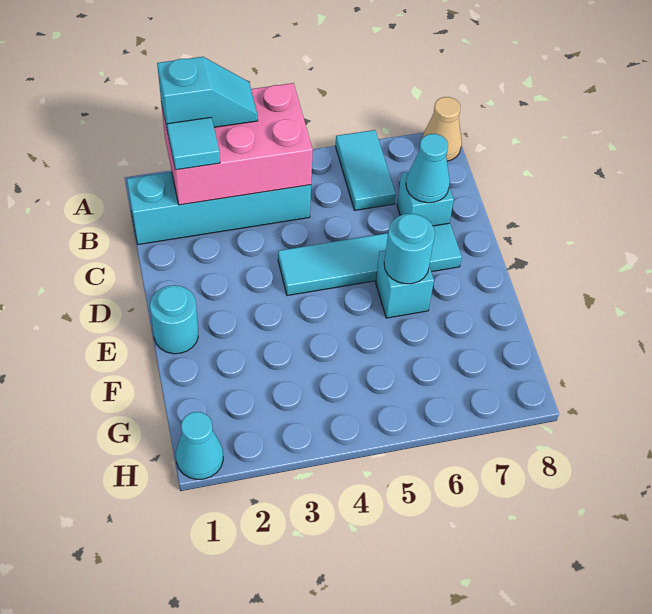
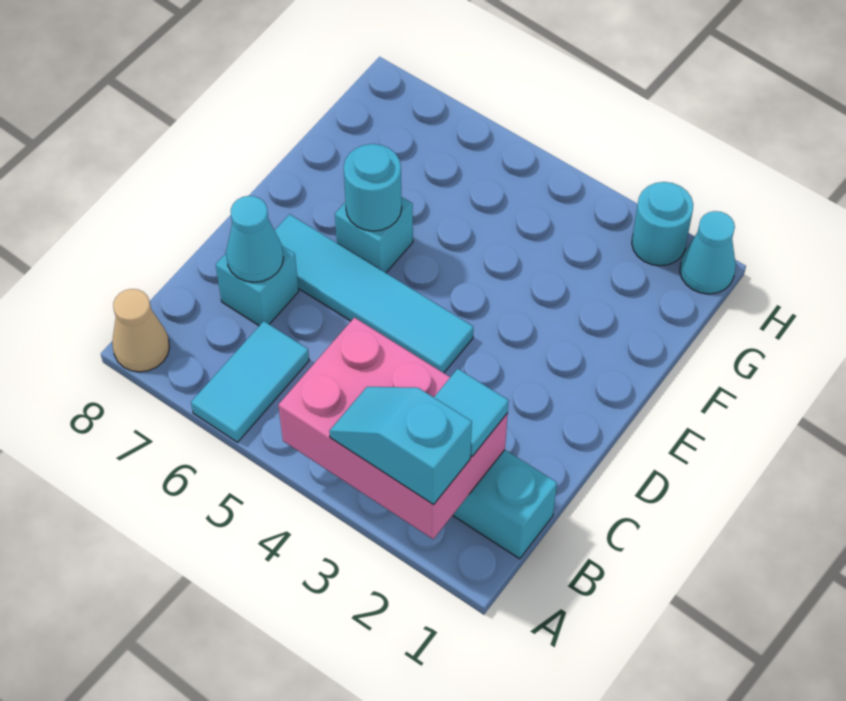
cyan round brick E1 level 1 -> cyan round brick H2 level 1

